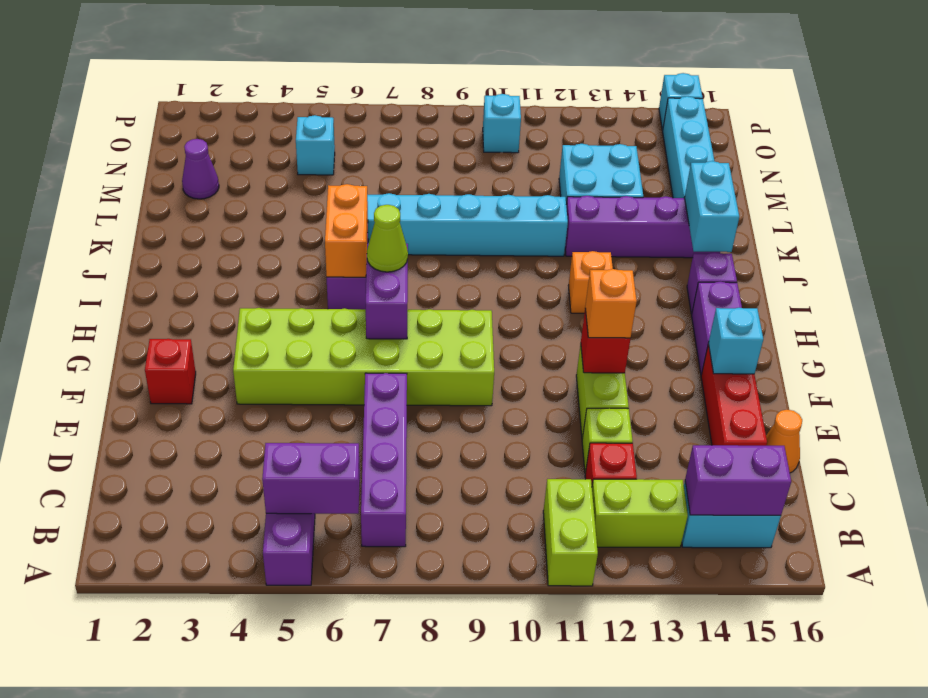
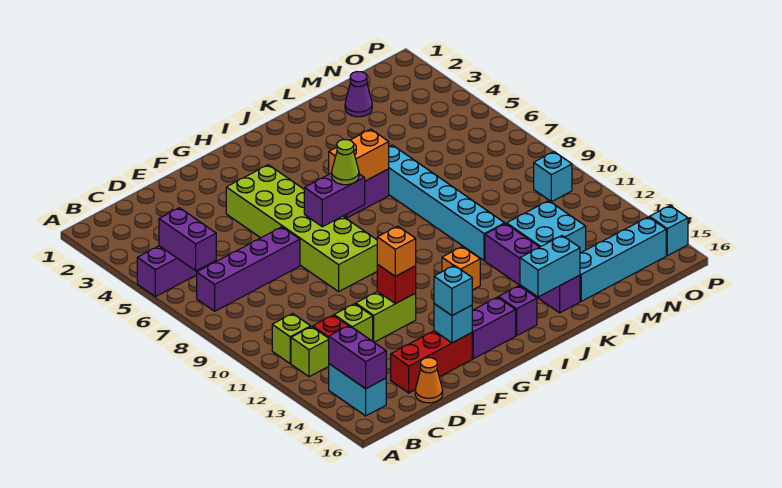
lime brick A11:B11 level 1 -> lime brick B11 level 1
lime brick B12:B13 level 1 -> lime brick B12 level 1
red brick F2 level 1 -> none
cyan brick N5 level 1 -> cyan brick F15 level 3

